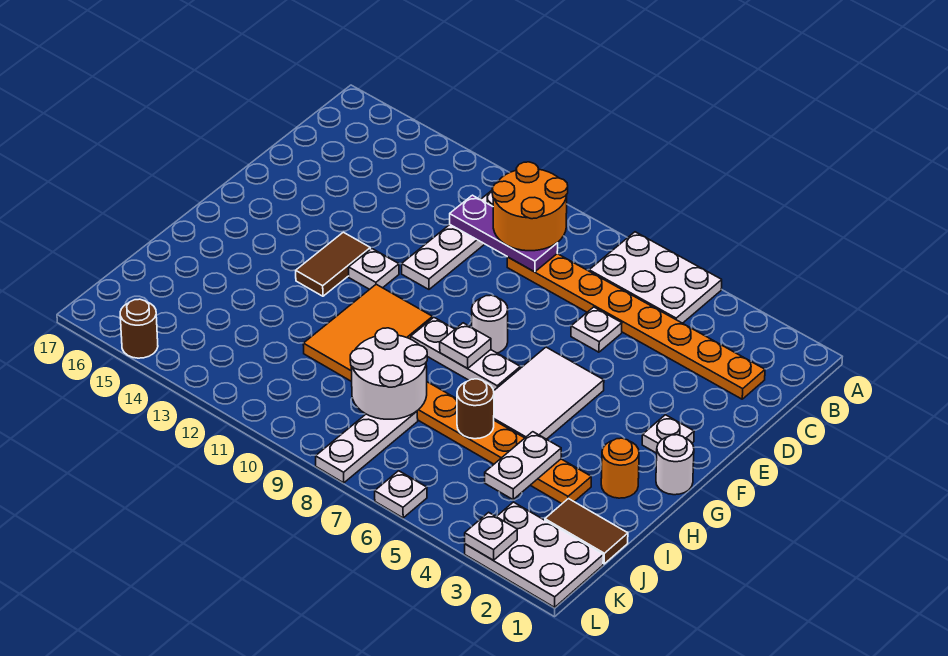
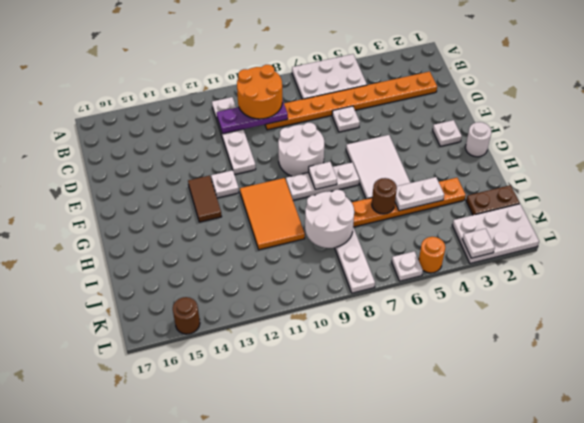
white round brick F8 level 1 -> white round brick E8:F9 level 1
orange round brick H2 level 1 -> orange round brick L5 level 1
white plate I4:J4 level 2 -> white plate I4:I5 level 2
brown tile J1:J2 level 1 -> brown plate J1:J2 level 1

